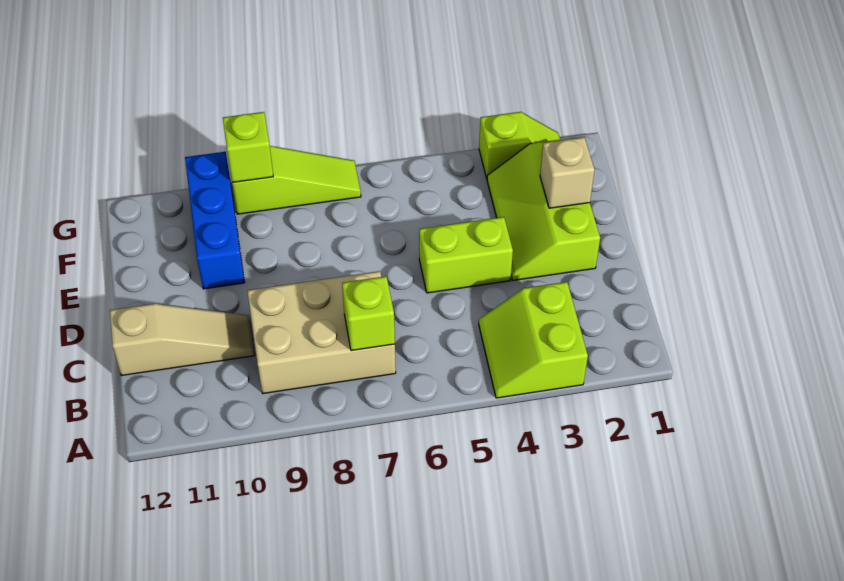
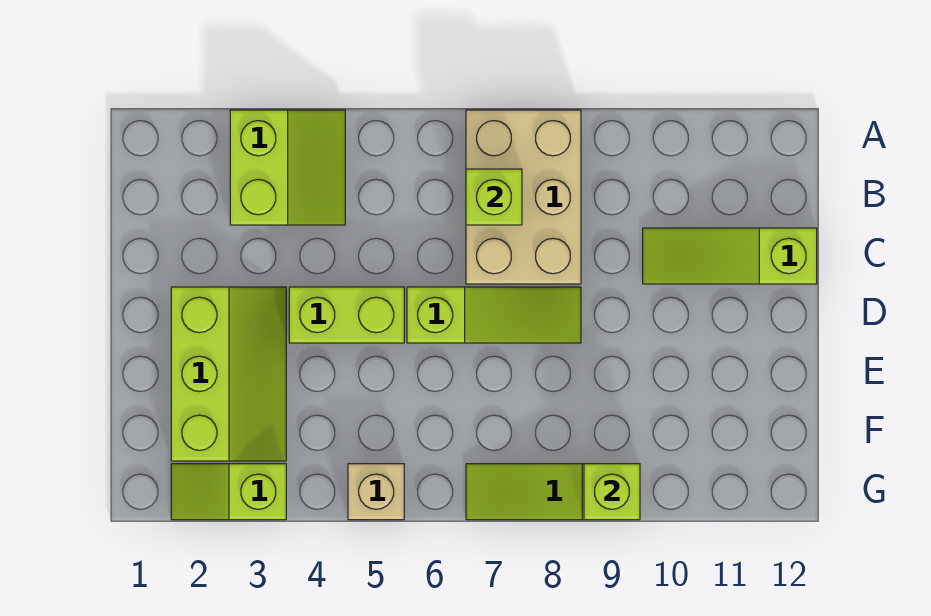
tan brick B7:C9 level 1 -> tan brick A7:C8 level 1
tan slope C10:C12 level 1 top 12 -> lime slope C10:C12 level 1 top 12
none -> lime slope D6:D8 level 1 top 6
tan brick E2 level 2 -> tan brick G5 level 1
blue brick E10:G10 level 1 -> none

